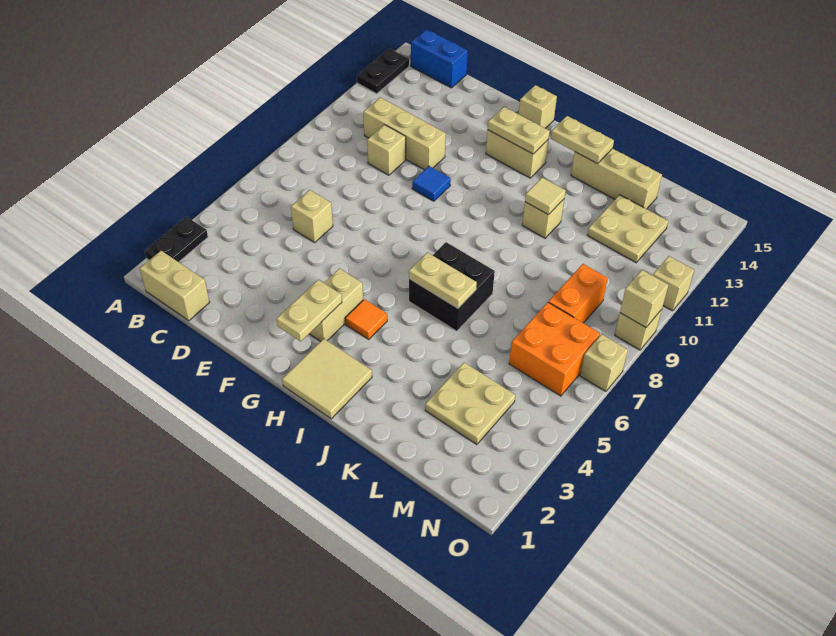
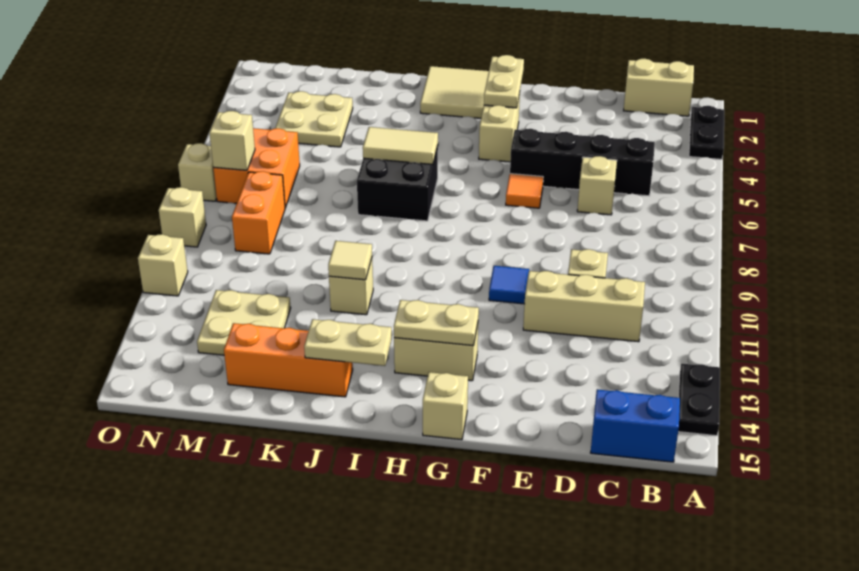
none -> black brick C5:F5 level 1
orange tile H4 level 1 -> orange tile F6 level 1
tan plate I6:J6 level 2 -> tan tile I6:J6 level 2
tan brick J14:L14 level 1 -> orange brick J14:L14 level 1
tan brick O9 level 2 -> tan brick N7 level 2

